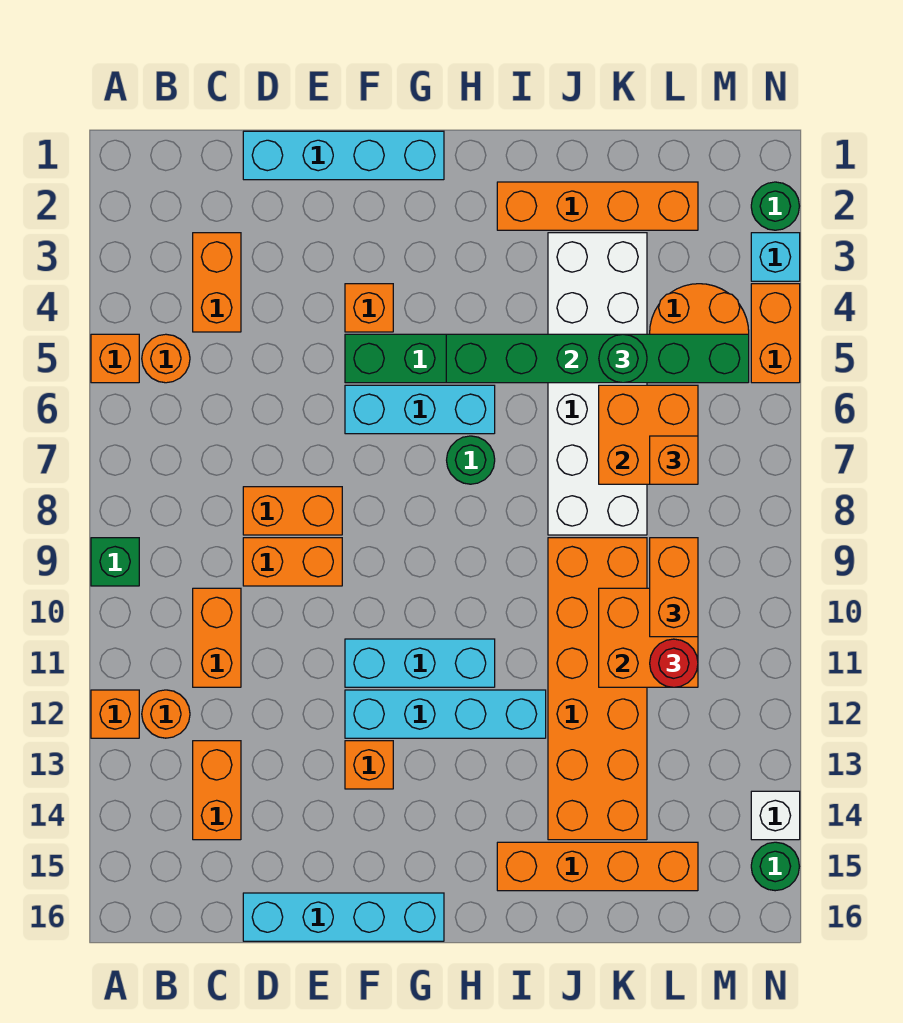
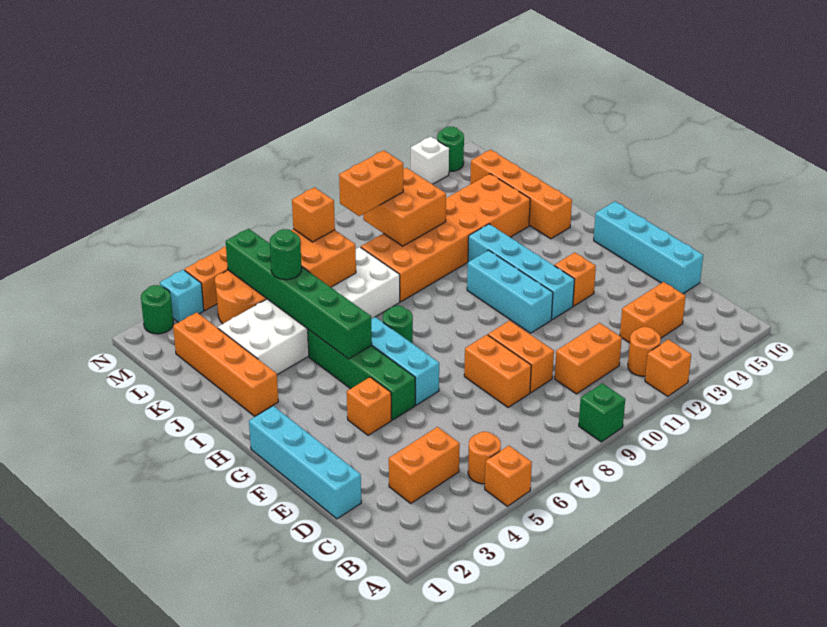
red round brick L11 level 3 -> none

